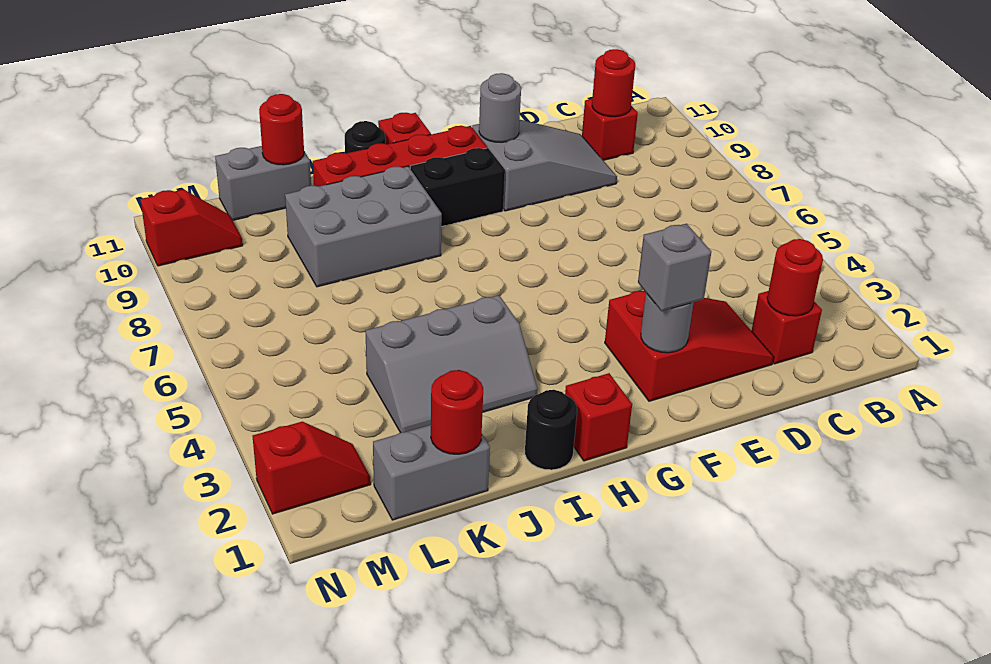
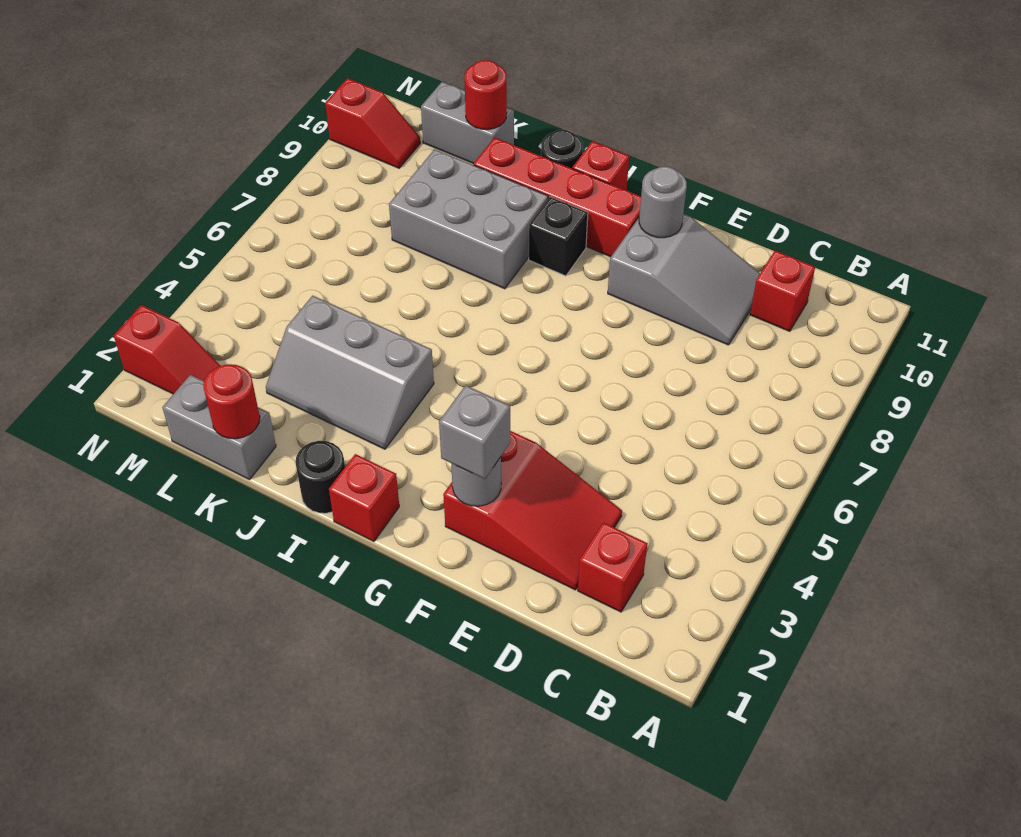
red round brick C2 level 2 -> none
red round brick C10 level 2 -> none
black brick G9:H9 level 1 -> black brick H9 level 1

